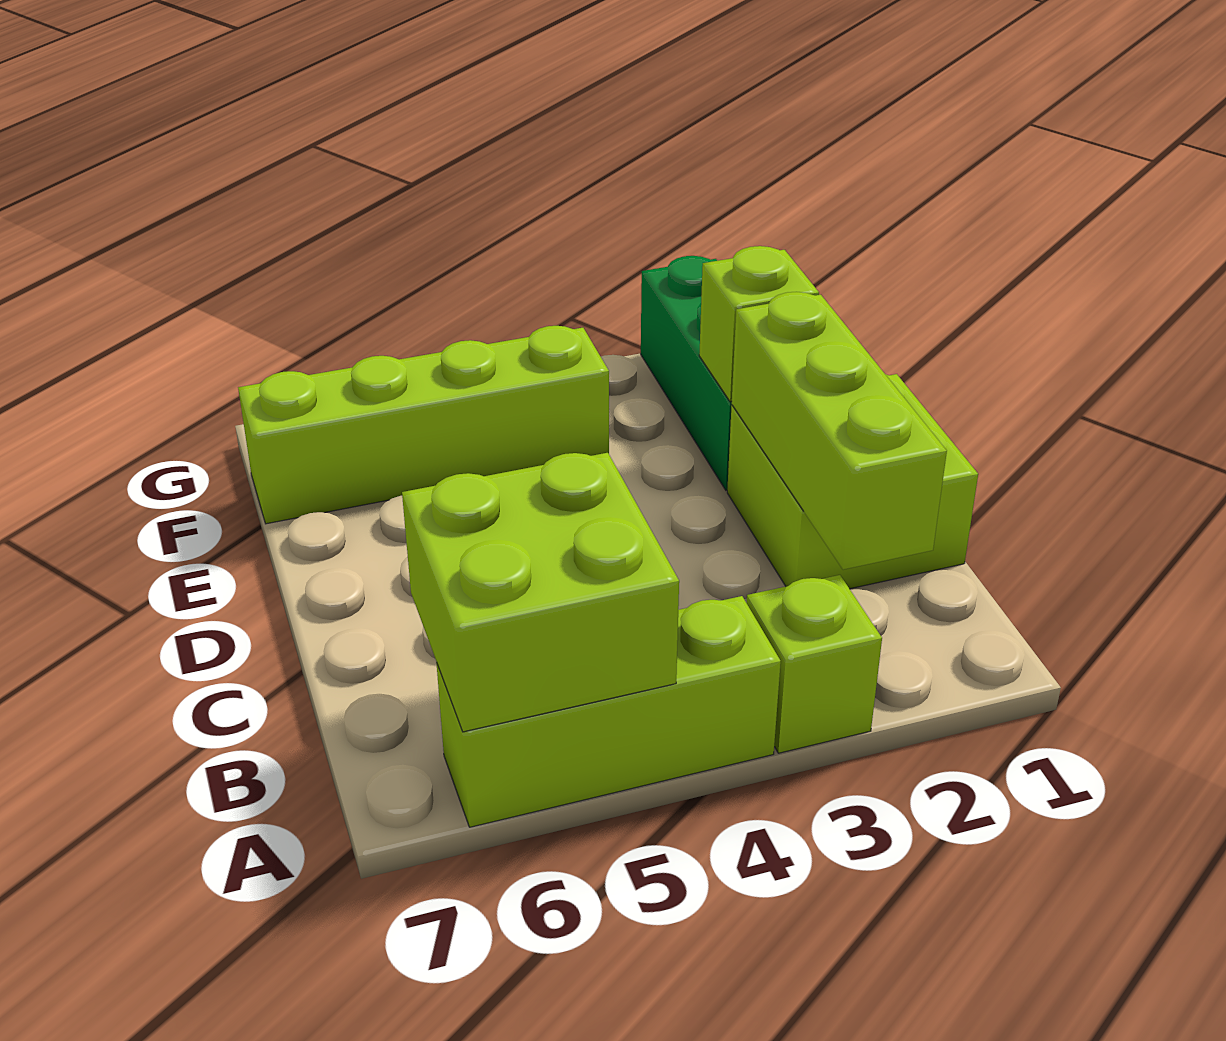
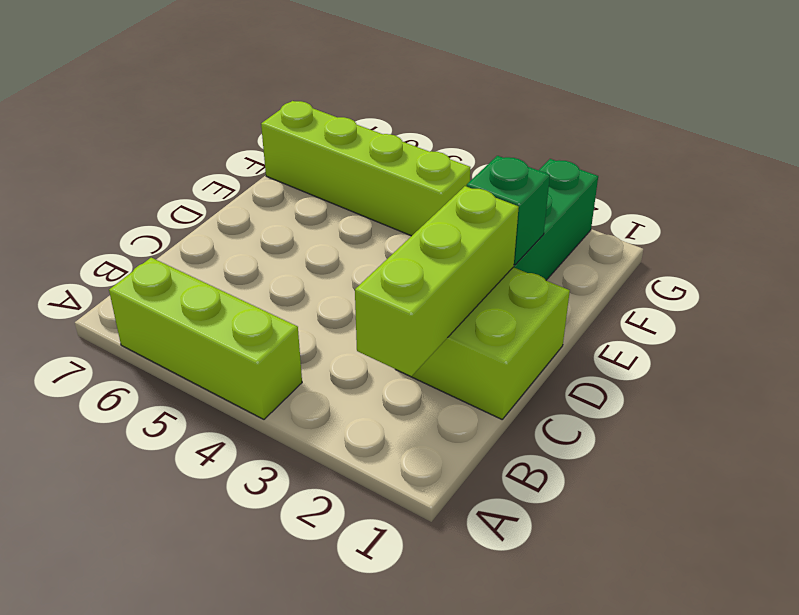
lime brick A3 level 1 -> none
lime brick A5:B6 level 2 -> none
lime brick E2 level 2 -> green brick E2 level 2

